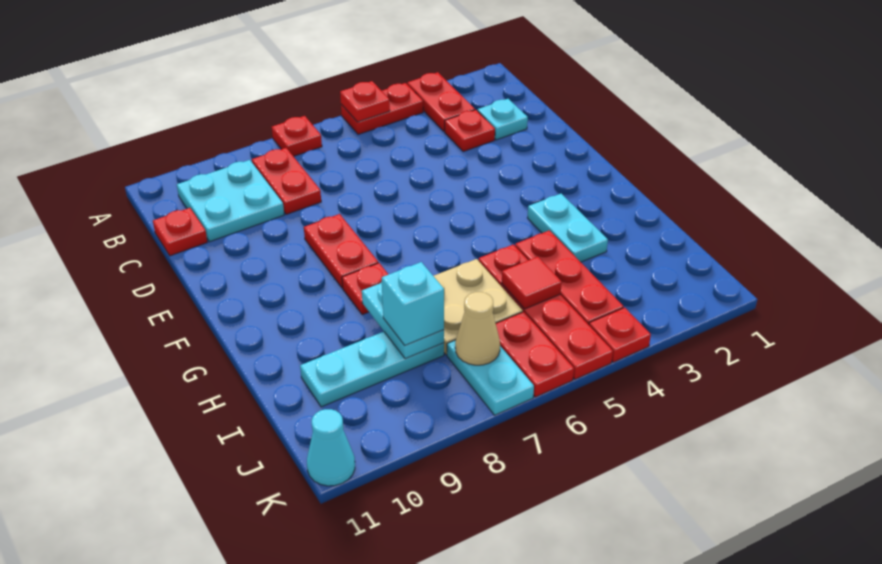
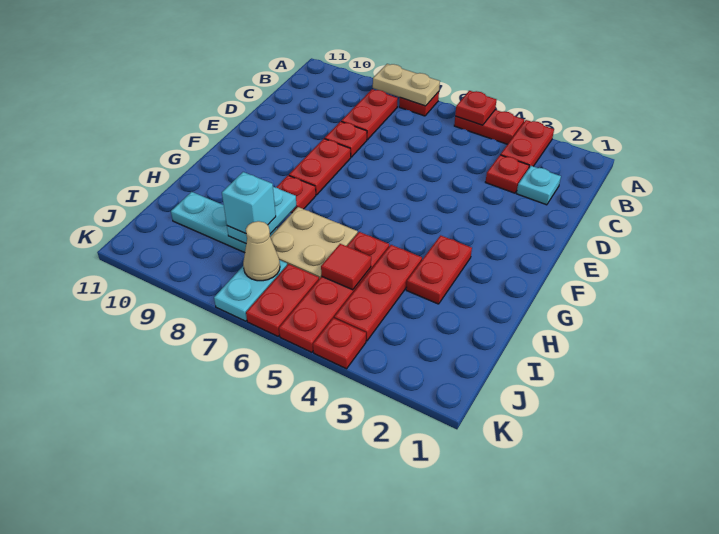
none -> tan plate A7:A8 level 2
cyan plate B9:C10 level 1 -> none
red plate C11 level 1 -> red plate D8 level 1
cyan plate G3:H3 level 1 -> red plate G3:H3 level 1
cyan cone K11 level 1 -> none

